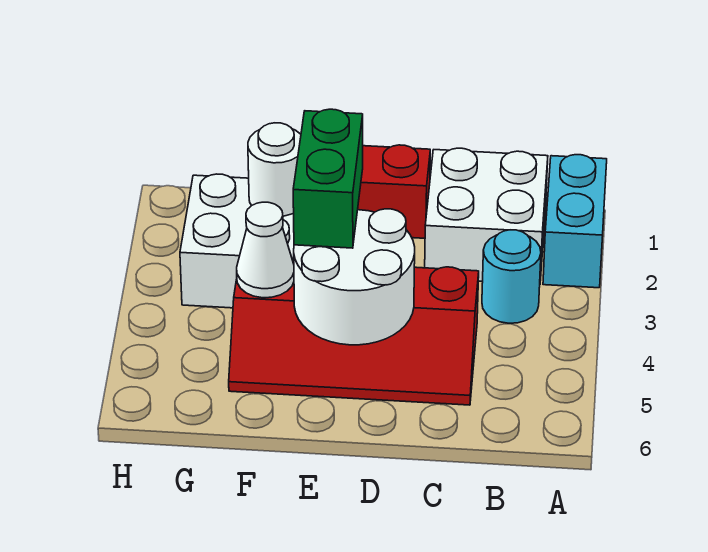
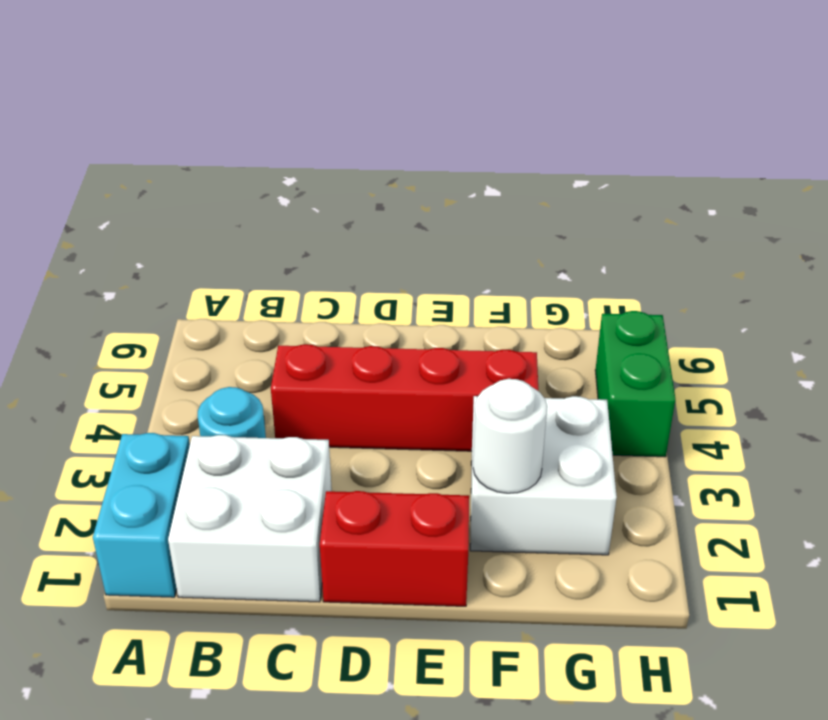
white round brick D4:E5 level 2 -> none
green brick E3:E4 level 3 -> green brick H4:H5 level 1
white cone F4 level 2 -> none

